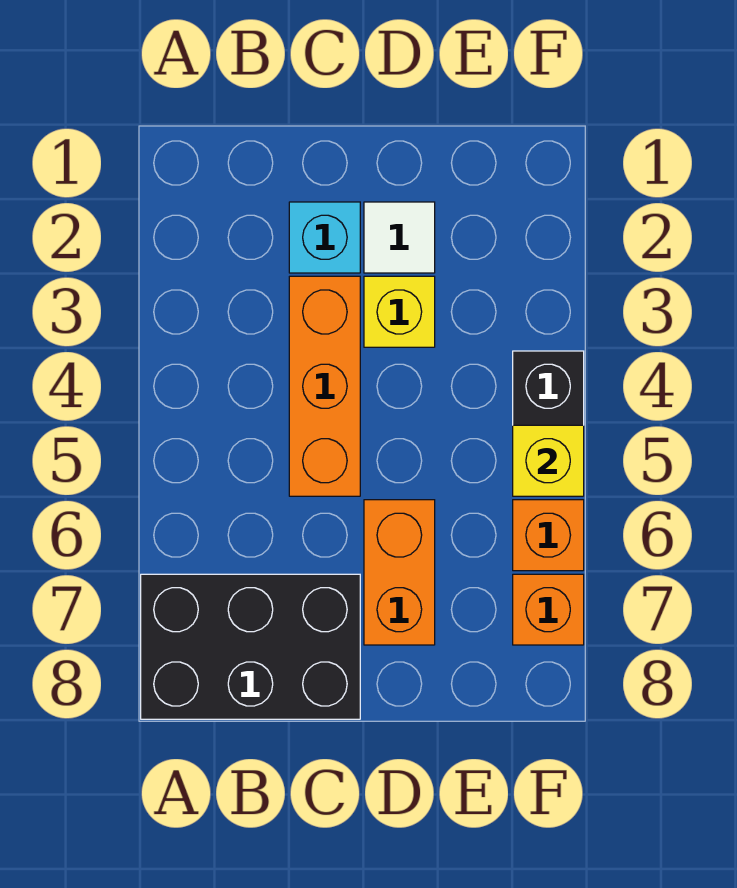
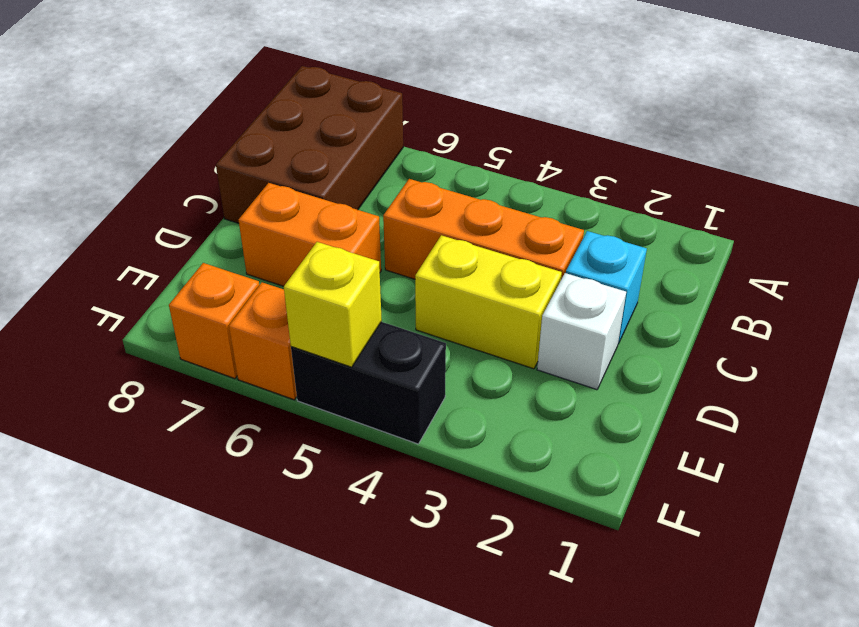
black brick A7:C8 level 1 -> brown brick A7:C8 level 1
white tile D2 level 1 -> white brick D2 level 1
yellow brick D3 level 1 -> yellow brick D3:D4 level 1

